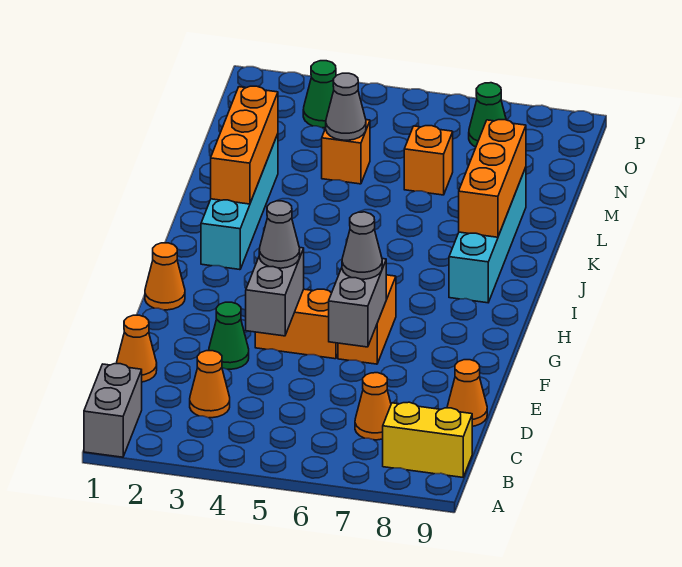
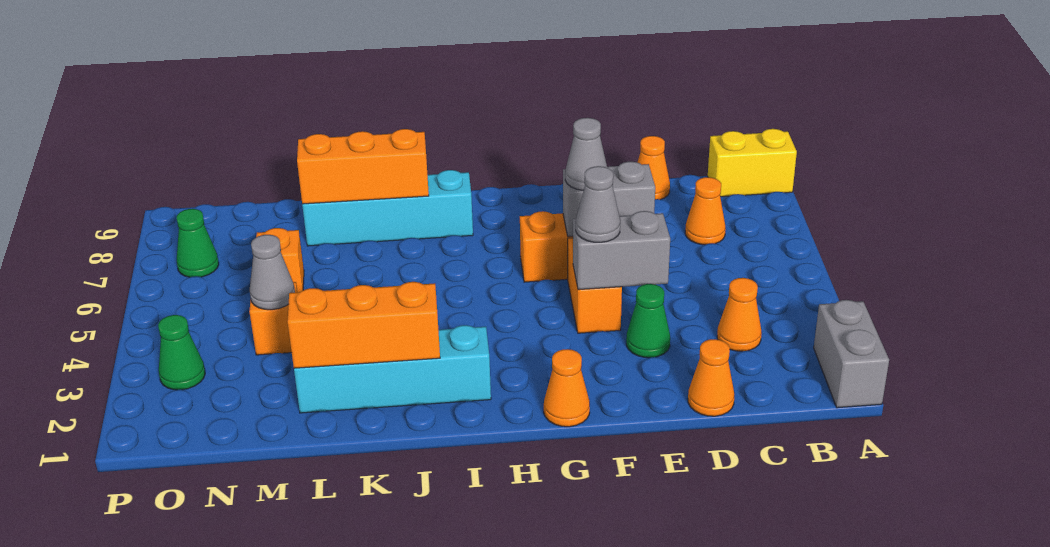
grey brick A1:B1 level 1 -> grey brick A1:A2 level 1
yellow brick B8:B9 level 1 -> yellow brick A9:B9 level 1

